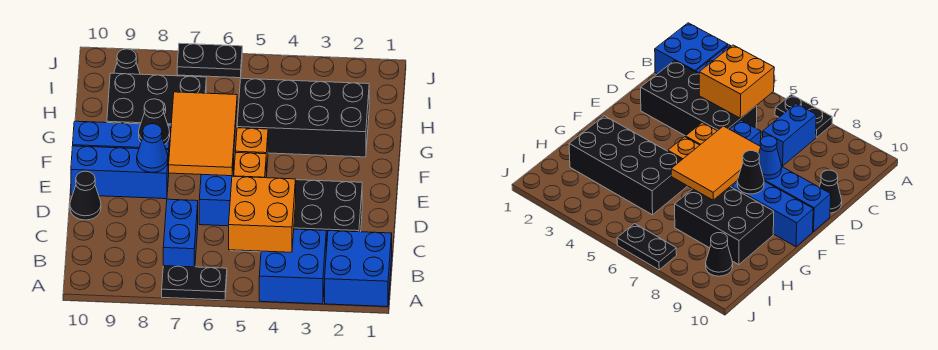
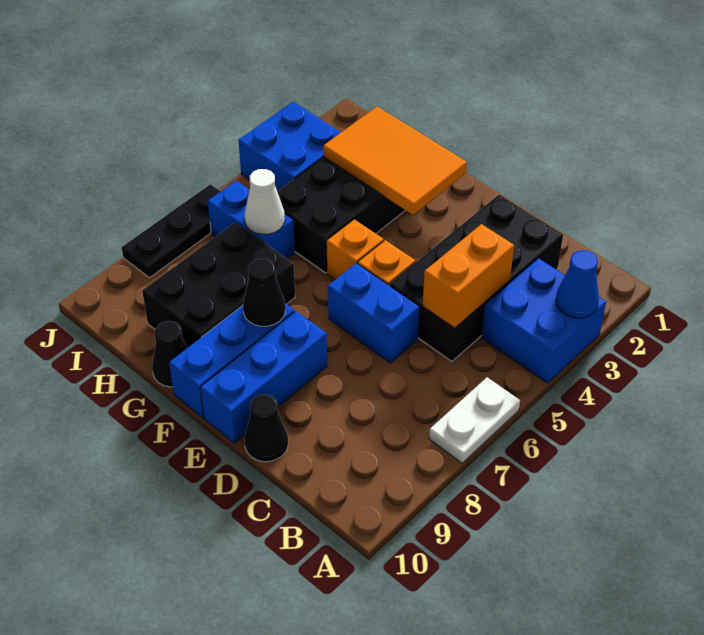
blue brick A1:B2 level 1 -> blue brick I3:J4 level 1
black plate A6:A7 level 1 -> white plate A6:A7 level 1
orange brick B4:C5 level 2 -> orange brick C4:C5 level 2
blue brick B7:C7 level 1 -> blue brick H6:I6 level 1
orange tile E6:G7 level 2 -> orange tile F2:H3 level 2
blue cone E8 level 2 -> blue cone A3 level 2
none -> white cone H6 level 2
black cone I9 level 1 -> black cone G10 level 1
black plate J6:J7 level 1 -> black plate J6:J8 level 1

